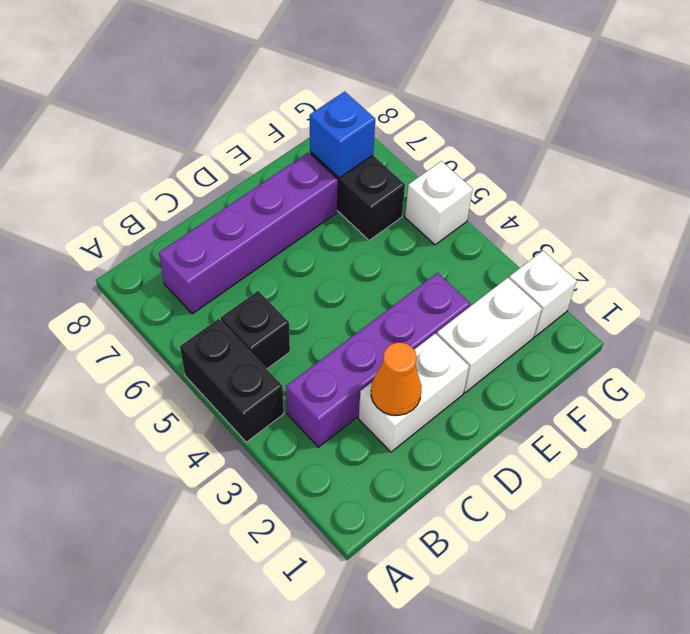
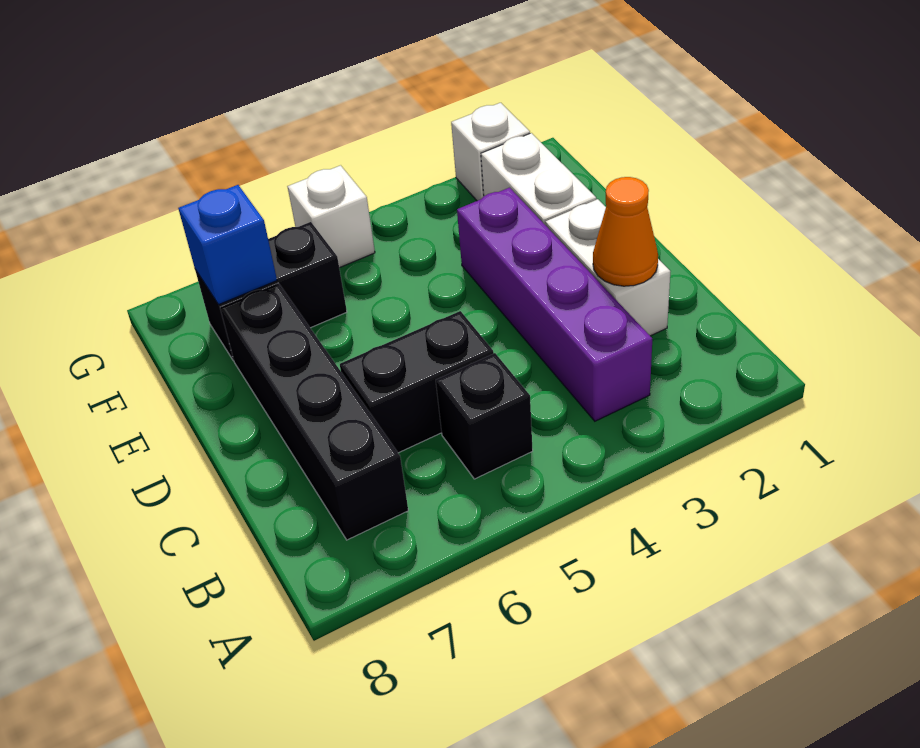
black brick A4:A5 level 1 -> black brick C5:C6 level 1
purple brick B7:E7 level 1 -> black brick B7:E7 level 1

